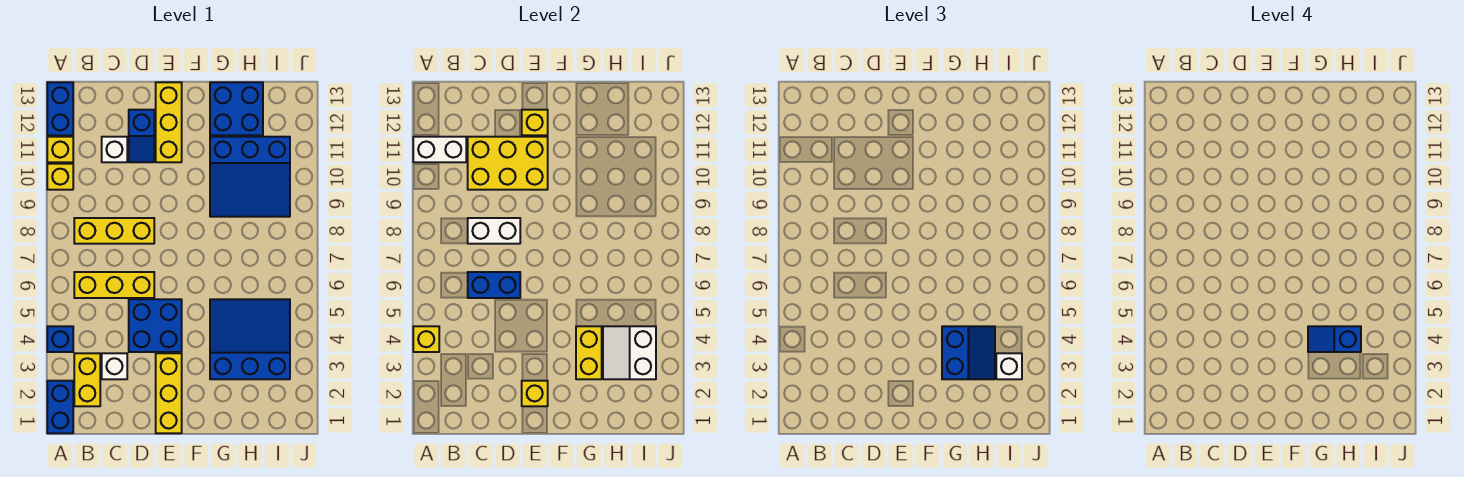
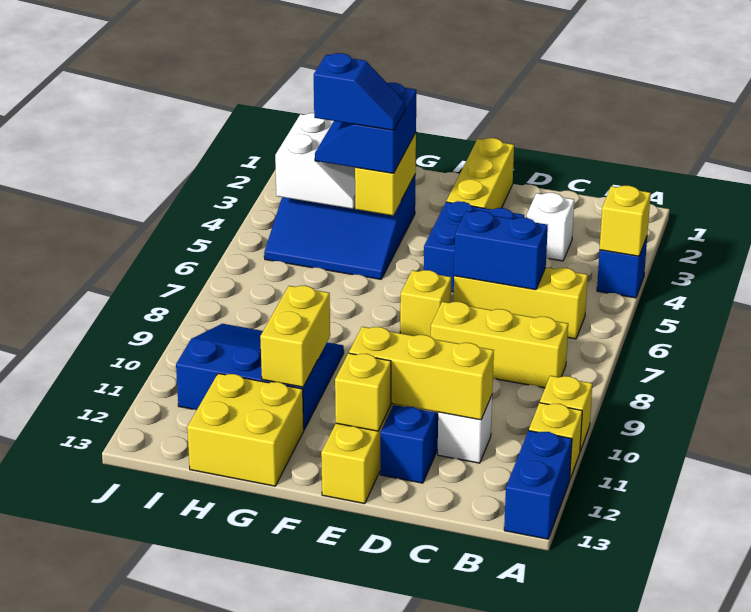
blue brick A1:A2 level 1 -> none
white brick A11:B11 level 2 -> none
yellow brick B2:B3 level 1 -> yellow brick G10:G11 level 2
white brick C8:D8 level 2 -> none
yellow brick C10:E11 level 2 -> yellow brick C11:E11 level 2
yellow brick E2 level 2 -> yellow brick E7 level 1
blue brick G12:H13 level 1 -> yellow brick G12:H13 level 1
white brick I3 level 3 -> none

